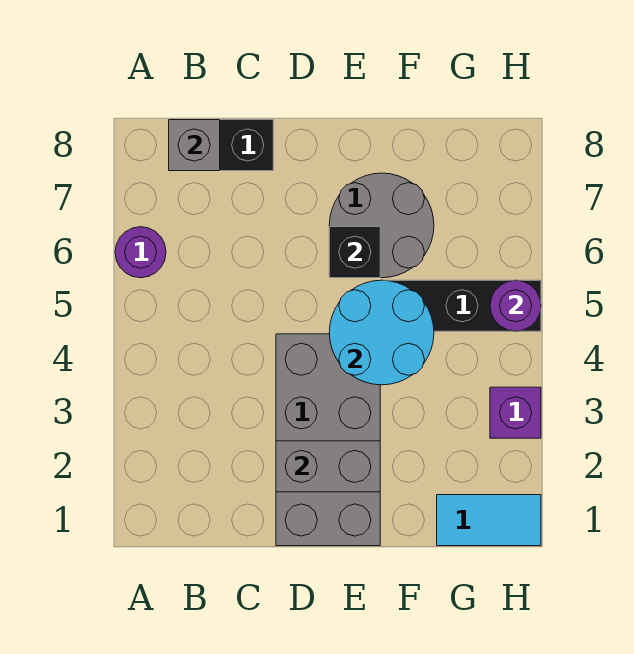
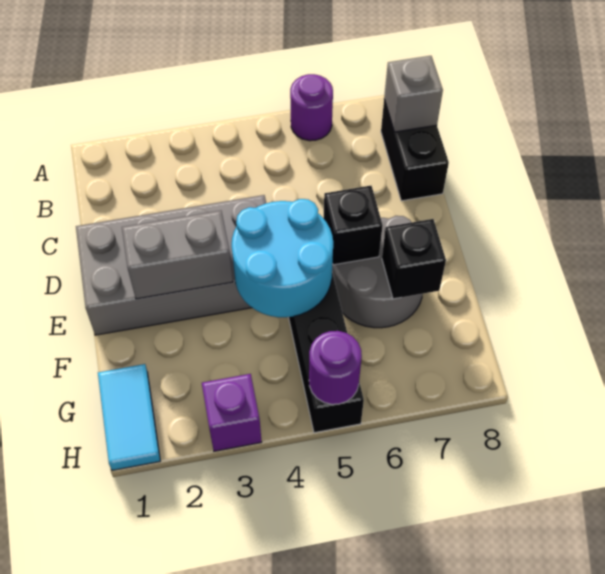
grey brick D2:E2 level 2 -> grey brick E2:E3 level 2
none -> black brick F7 level 2

